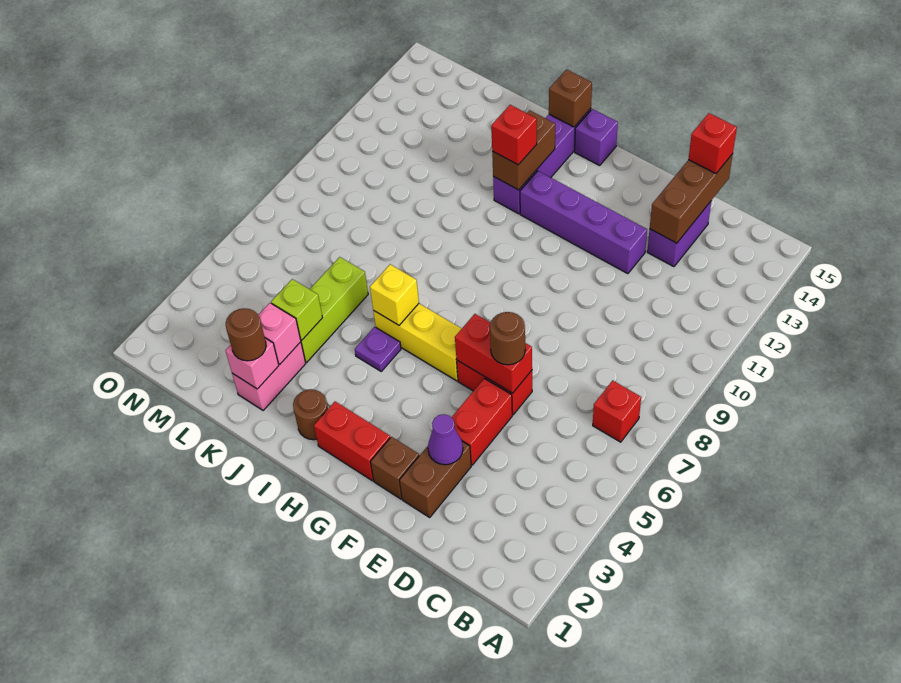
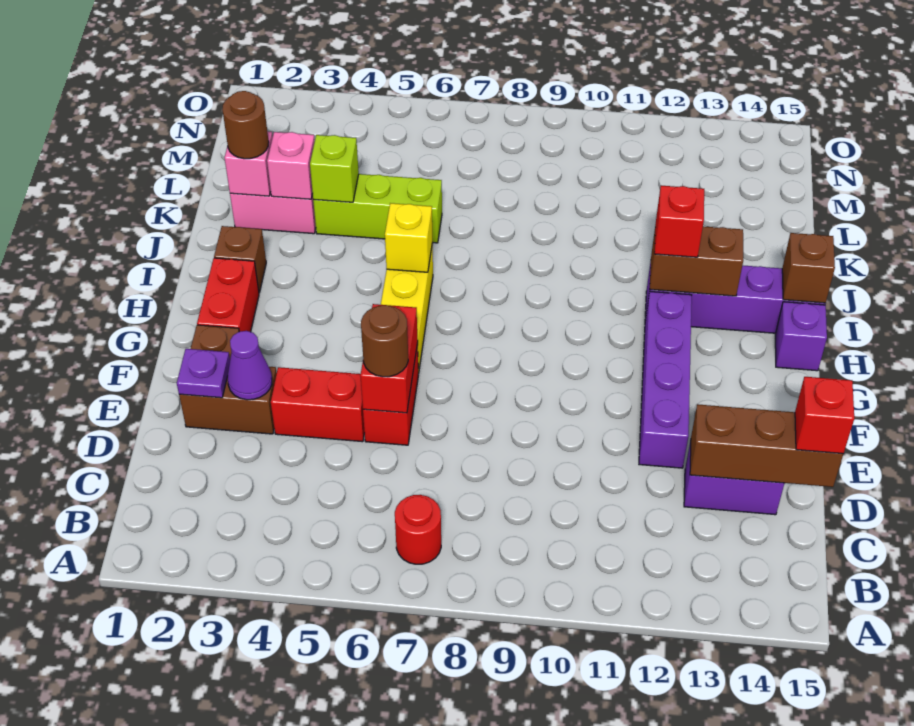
red brick B7 level 1 -> red round brick B7 level 1
brown round brick I2 level 1 -> brown brick I2 level 1
purple plate I5 level 1 -> purple plate E2 level 2

